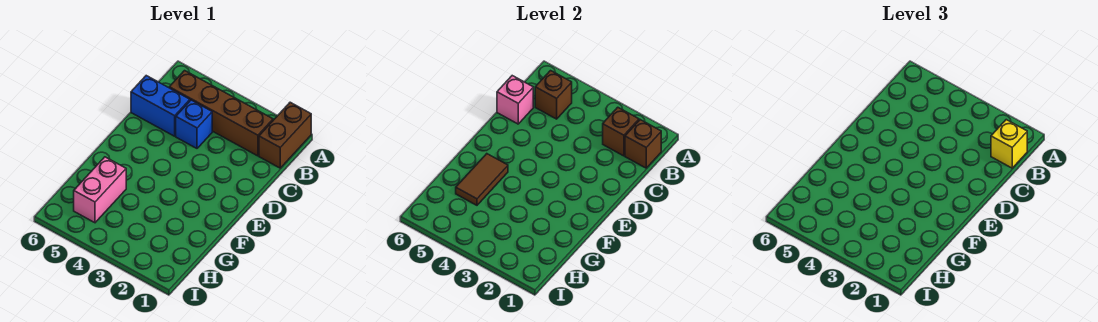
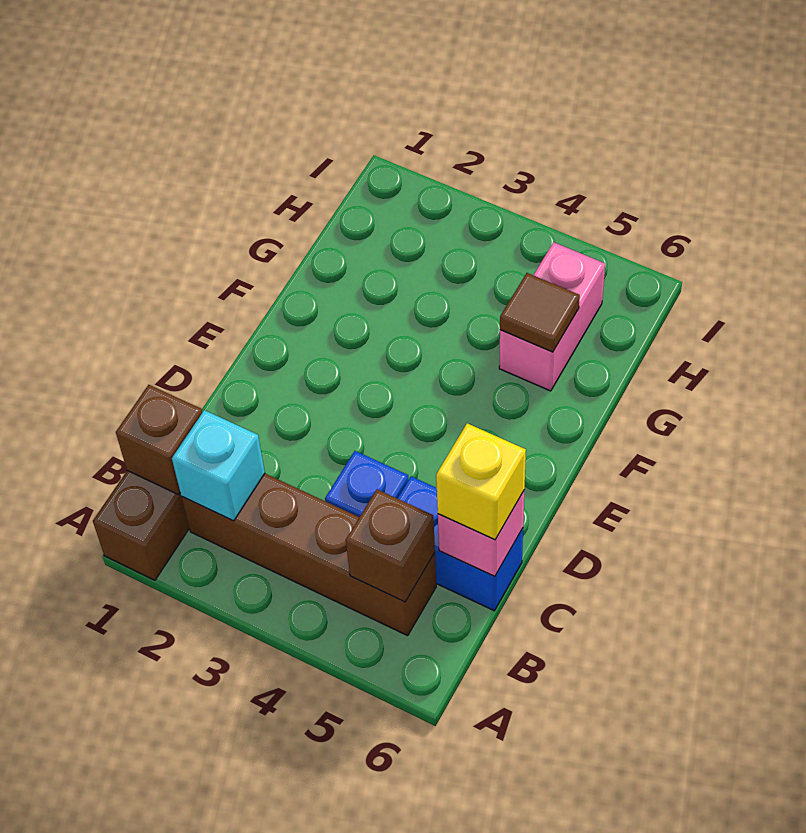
yellow brick B1 level 3 -> yellow brick C6 level 3
brown brick B2 level 2 -> cyan brick B2 level 2
brown tile F5:G5 level 2 -> brown tile G5 level 2

